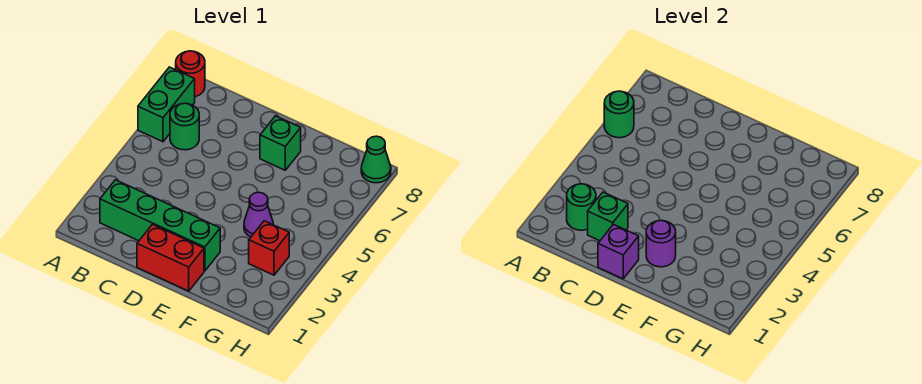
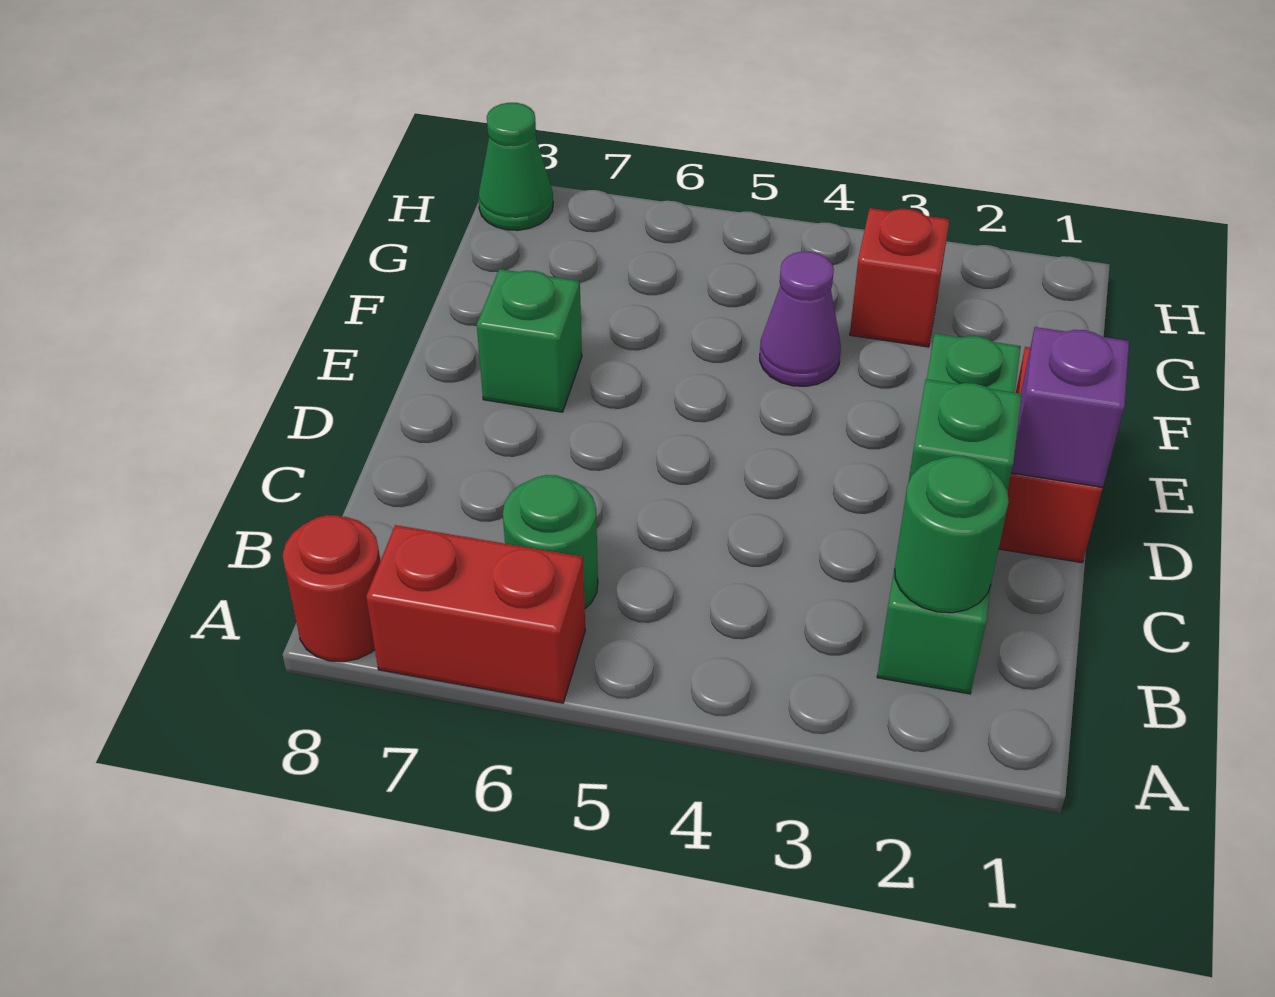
green brick A6:A7 level 1 -> red brick A6:A7 level 1
green round brick A6 level 2 -> none
purple round brick E2 level 2 -> none

